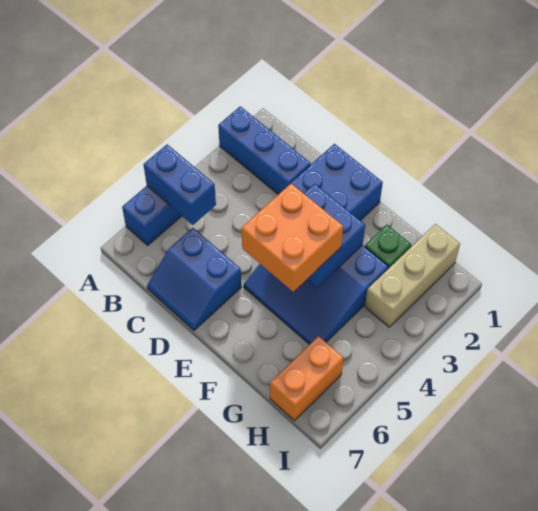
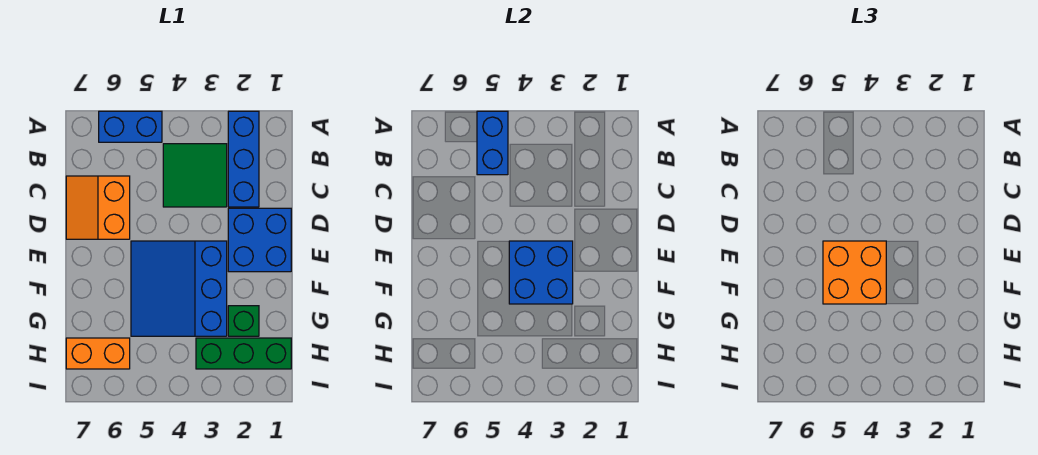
none -> green tile B3:C4 level 1
blue slope C6:D7 level 1 top 6 -> orange slope C6:D7 level 1 top 6
tan brick H1:H3 level 1 -> green brick H1:H3 level 1

